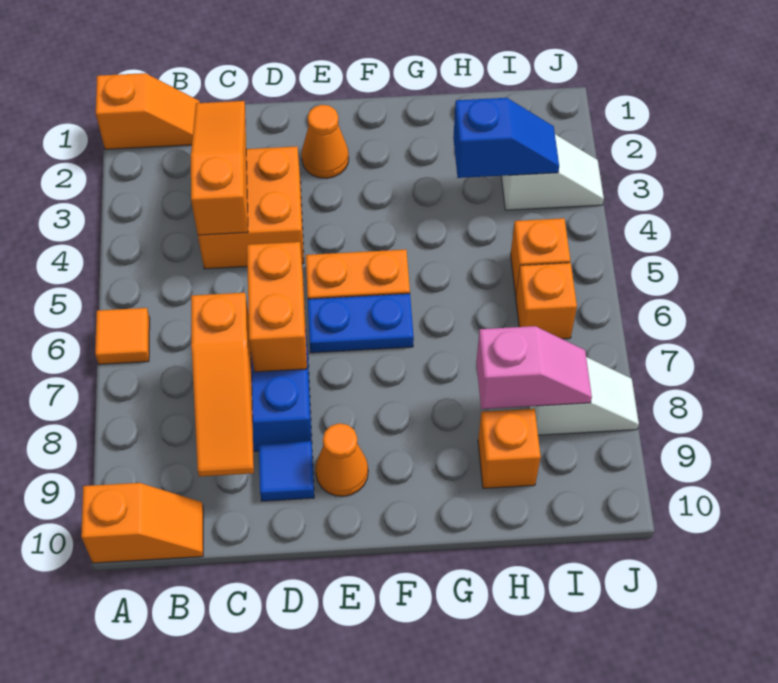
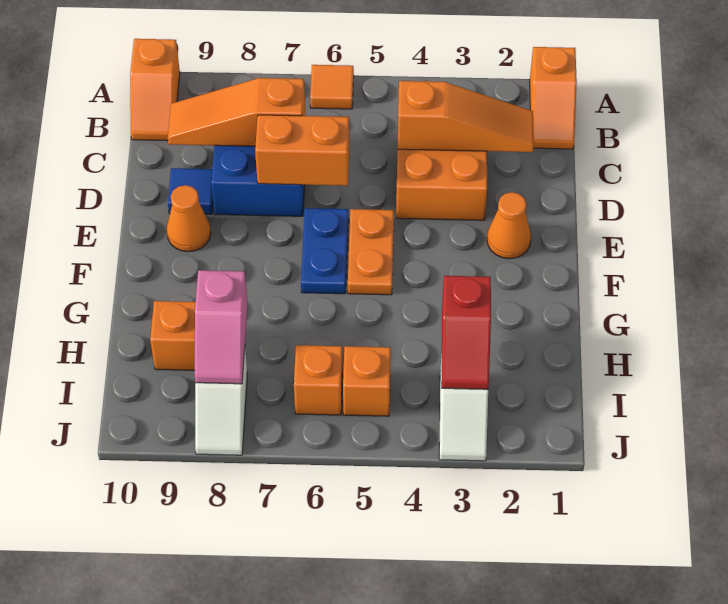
blue slope H3:I3 level 2 top H -> red slope H3:I3 level 2 top H

